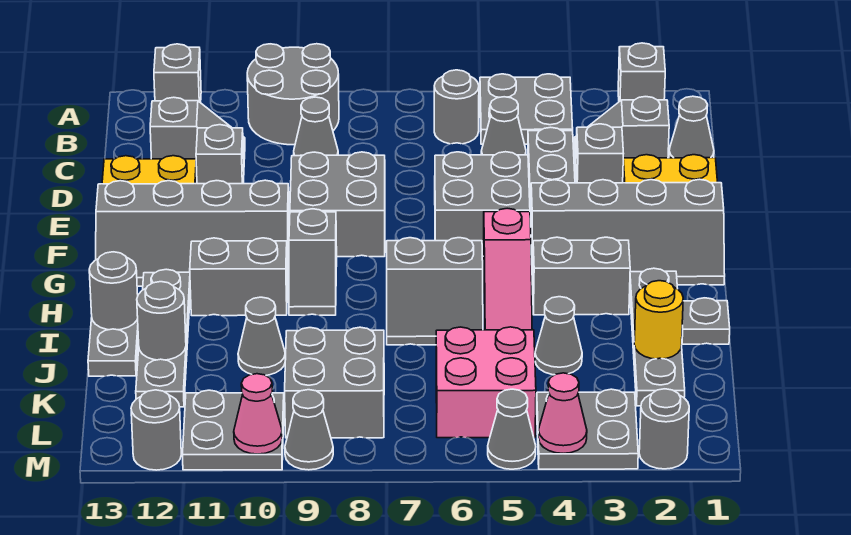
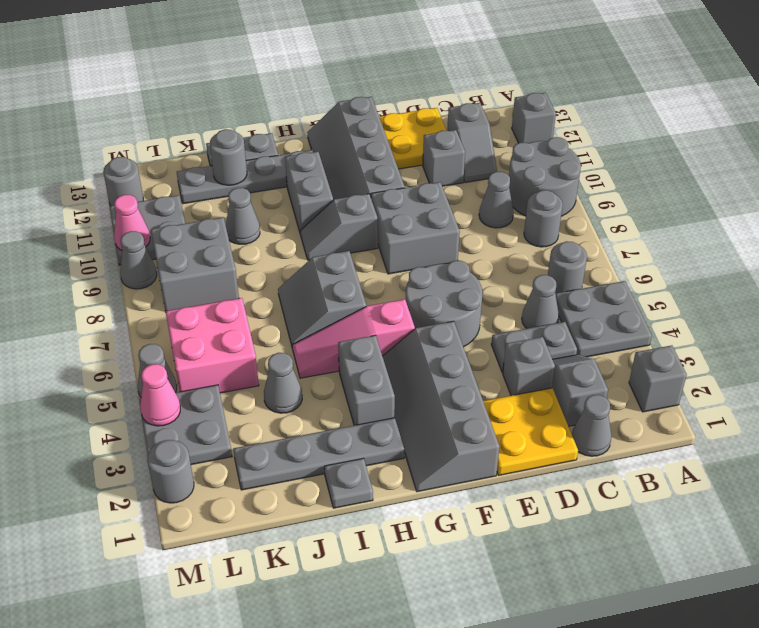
grey brick E5:F6 level 1 -> grey round brick E5:F6 level 1
grey round brick I13 level 2 -> grey round brick B8 level 1
yellow round brick J2 level 2 -> none

